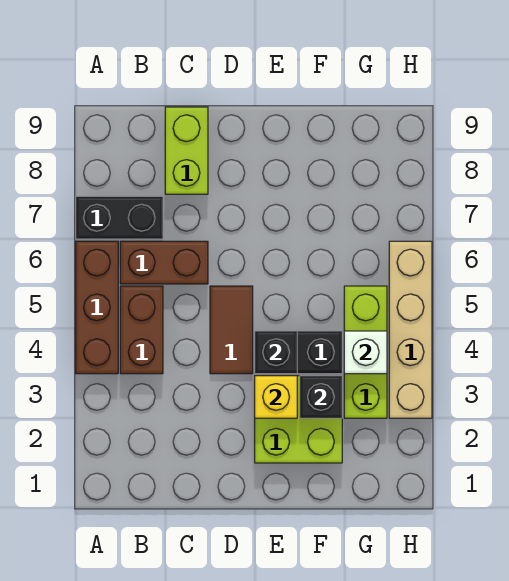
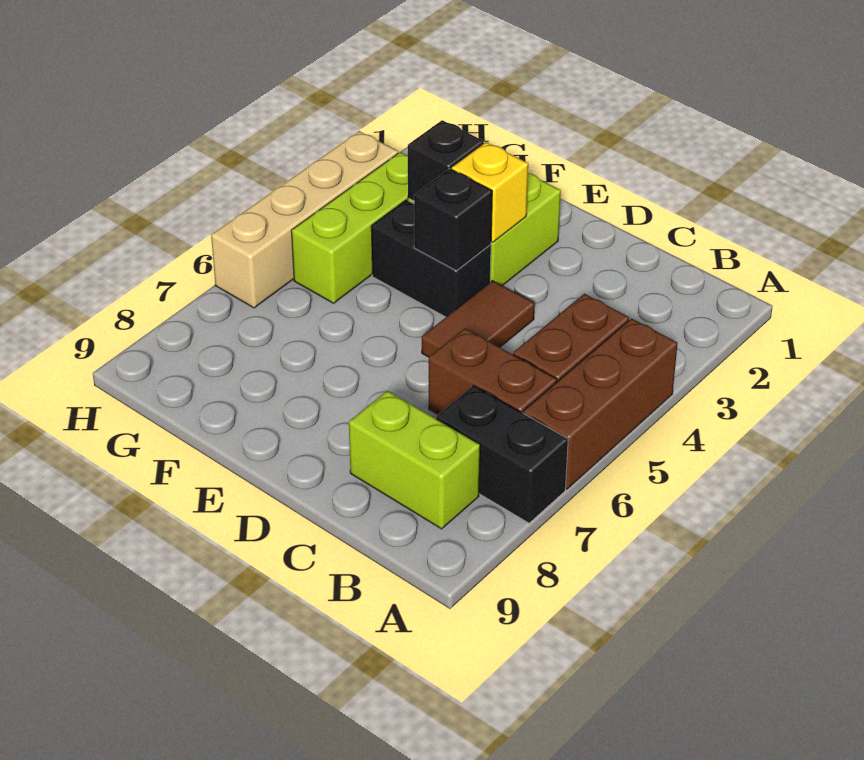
lime brick C8:C9 level 1 -> lime brick B8:C8 level 1
white brick G4 level 2 -> none

